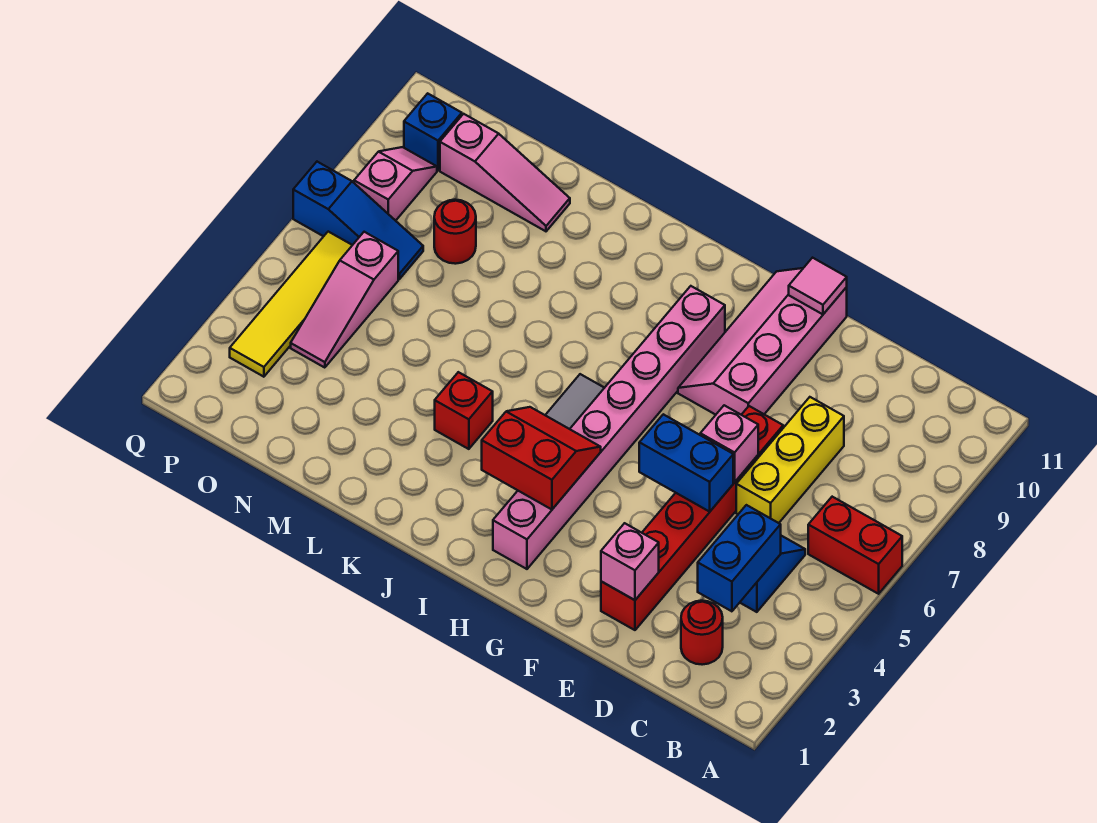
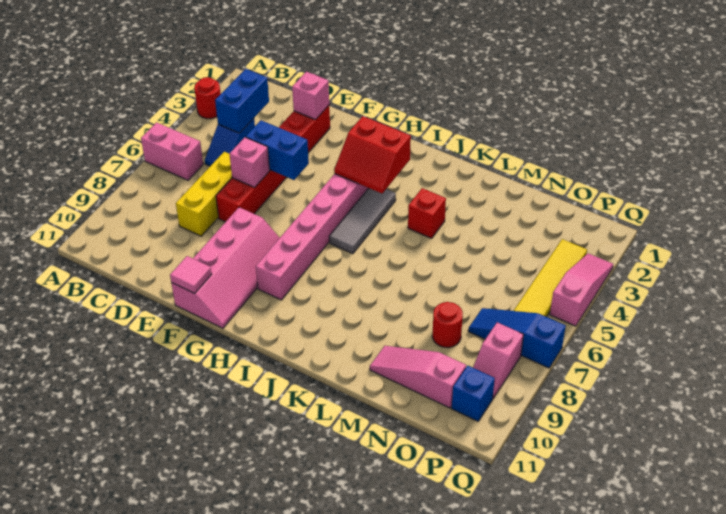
red brick A6:B6 level 1 -> pink brick A6:B6 level 1
red round brick C2 level 1 -> red round brick A3 level 1
pink slope O4:O6 level 1 top 6 -> pink slope Q3:Q5 level 1 top 5

